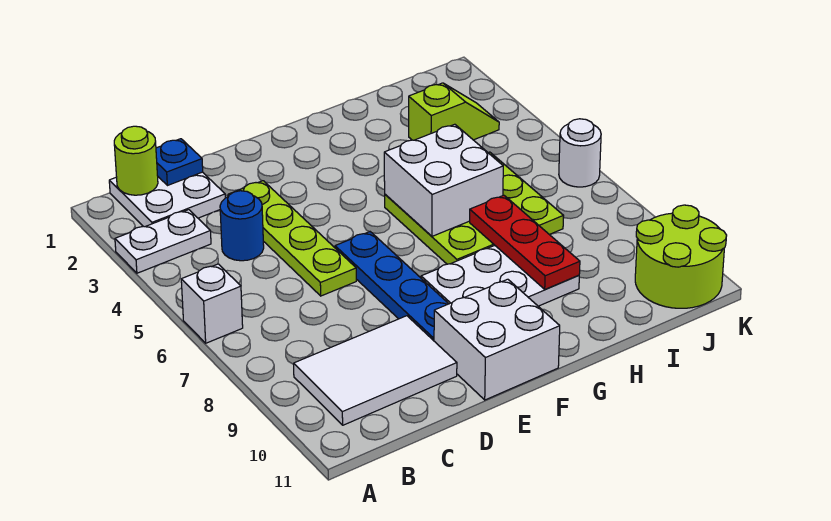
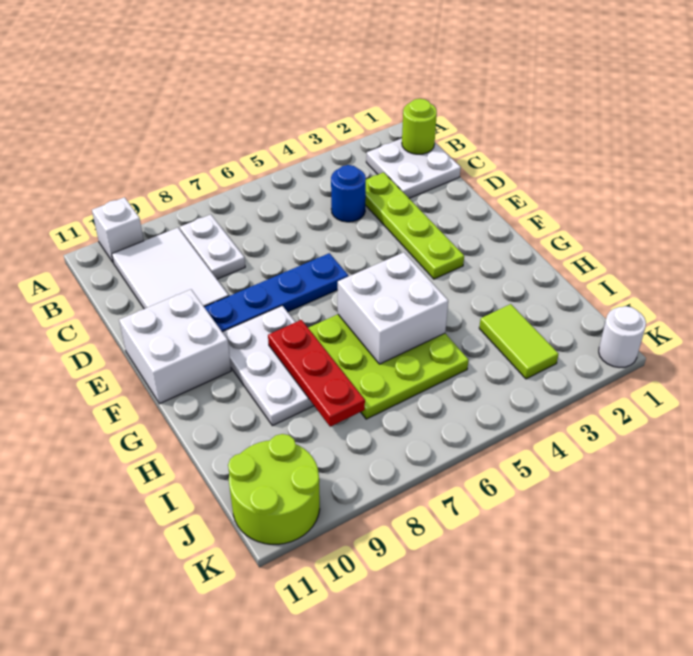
white plate A3:B3 level 1 -> white plate B8:C8 level 1
white brick A6 level 1 -> white brick A10 level 1
blue plate C1 level 2 -> none
lime plate D3:D6 level 1 -> lime plate C3:F3 level 1
red plate H7:H9 level 2 -> red plate G8:I8 level 2
lime slope I3:J3 level 1 top I -> lime tile I3:J3 level 1
white round brick K6 level 1 -> white round brick K1 level 1

